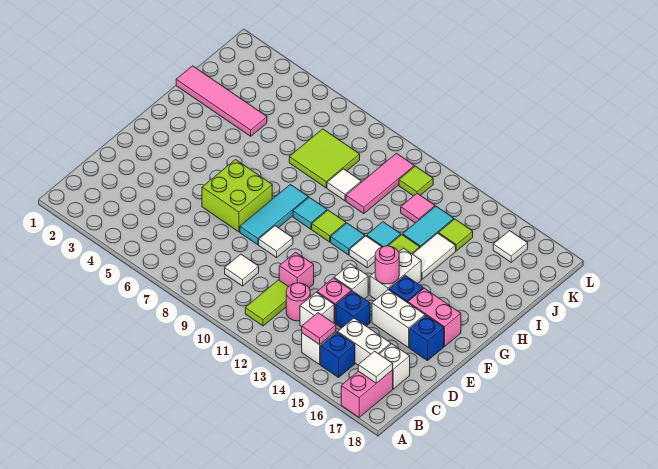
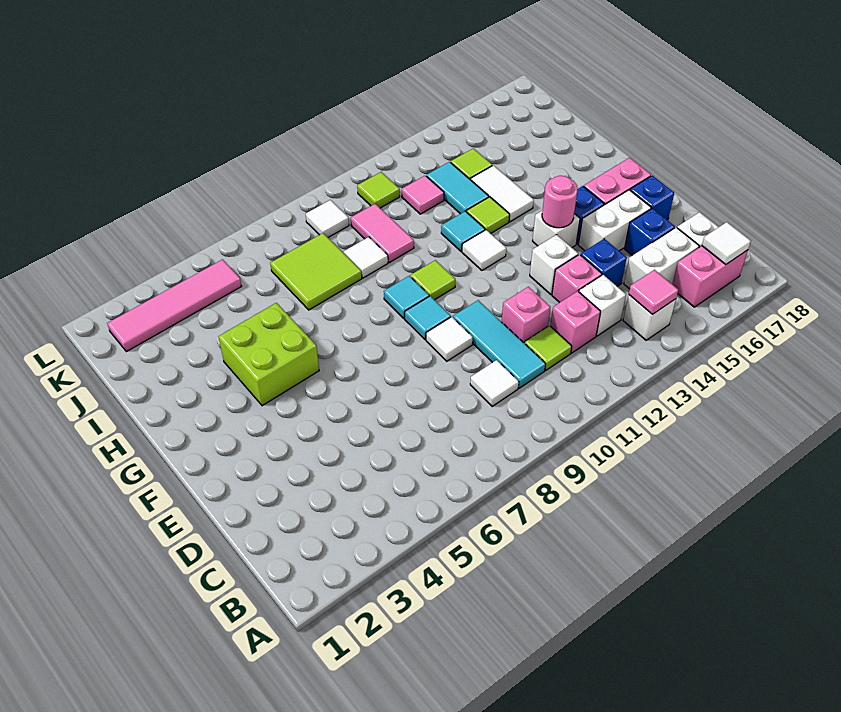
pink brick A17:B17 level 1 -> pink brick B16:B17 level 1
lime tile B11:C11 level 1 -> lime tile C11 level 1
blue brick B15 level 1 -> blue brick D16 level 1
pink round brick C12 level 1 -> pink brick C12 level 1
lime brick E6:F7 level 1 -> lime brick G4:H5 level 1
cyan tile E8:G8 level 1 -> cyan tile C10:E10 level 1
white brick F14:G14 level 1 -> white brick F14 level 1
cyan tile G11 level 1 -> cyan tile F9 level 1
pink tile I1:I4 level 1 -> pink tile K2:K5 level 1
pink tile I10:K10 level 1 -> pink tile I10:J10 level 1
white tile K16 level 1 -> white tile K9 level 1

